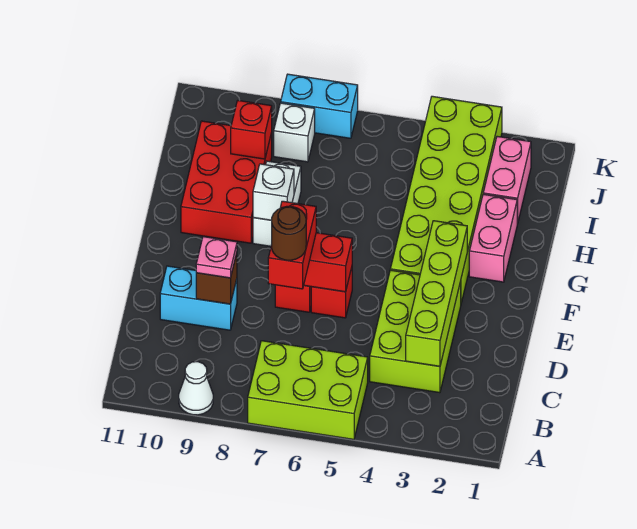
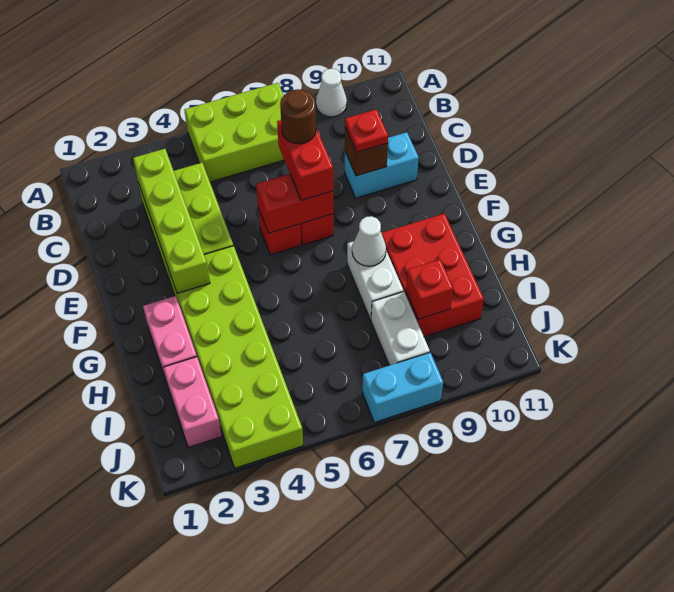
pink plate D9 level 3 -> red plate D9 level 3
white brick G8 level 2 -> white cone G8 level 2
white brick J8 level 1 -> white brick I8:J8 level 1

